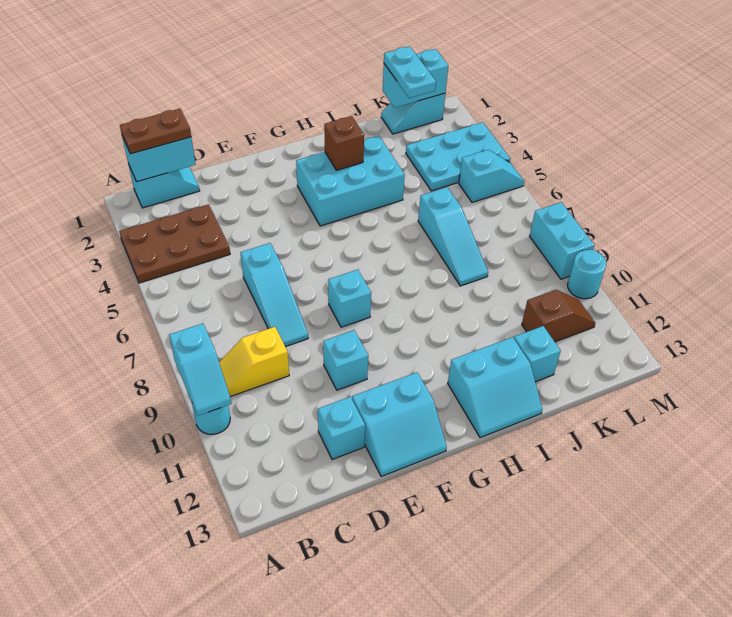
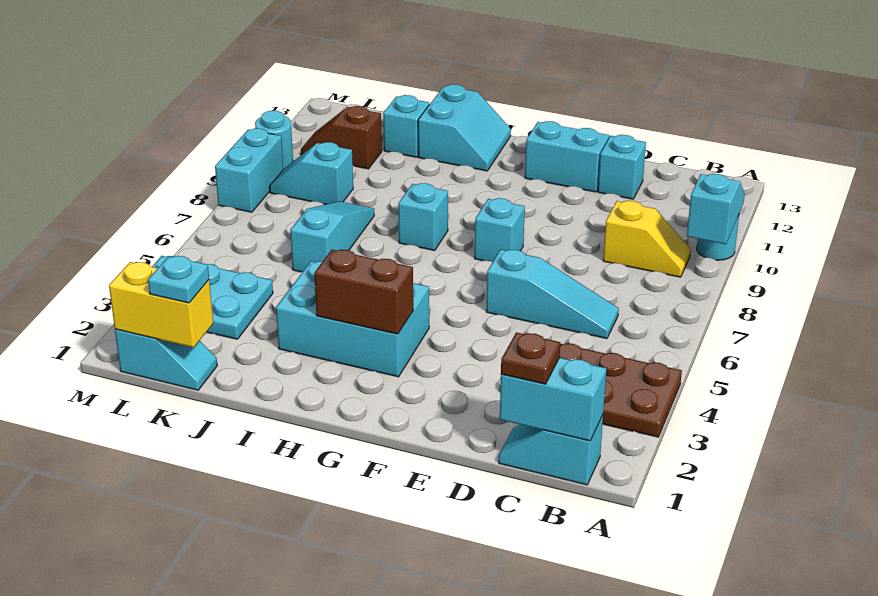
brown plate B1:C1 level 3 -> brown plate C1 level 3
cyan slope D6:D8 level 1 top 6 -> cyan slope C6:E6 level 1 top E
cyan brick E10 level 1 -> cyan brick H8 level 1
brown brick H3 level 2 -> brown brick G3:H3 level 2
cyan slope H12:I13 level 1 top 12 -> cyan slope H12:I13 level 1 top I
cyan brick K1:L1 level 2 -> yellow brick K1:L1 level 2
cyan plate K1:K2 level 3 -> cyan plate K1 level 3
cyan slope L5:M5 level 1 top L -> cyan slope K9:L9 level 1 top K

